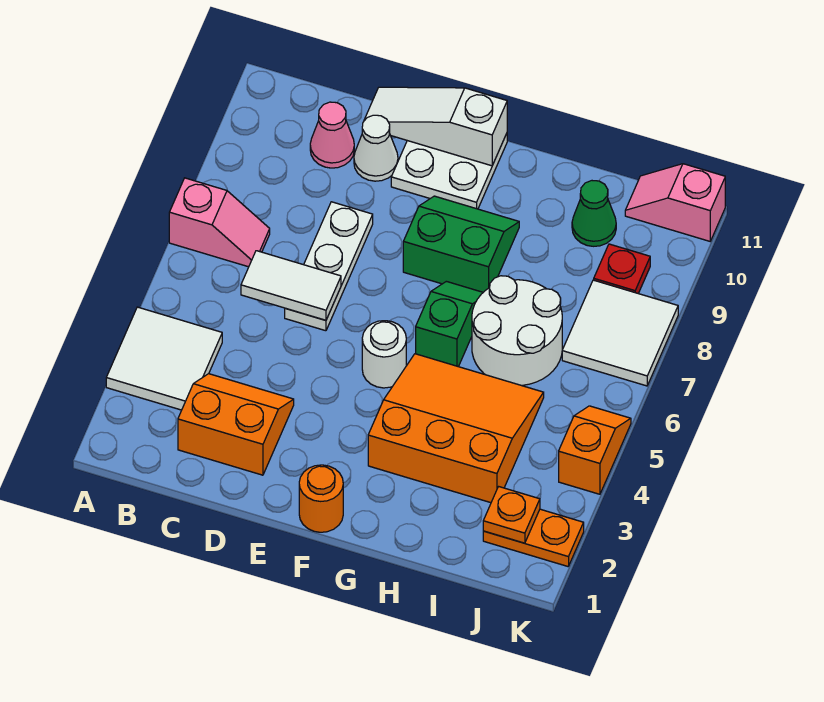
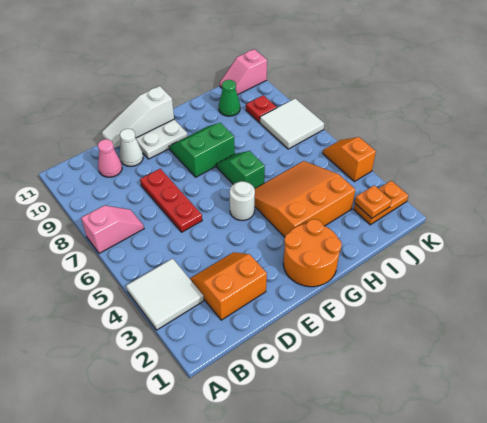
white tile C6:D6 level 2 -> none
white plate D6:D8 level 1 -> red plate D6:D8 level 1
orange round brick F1 level 1 -> orange round brick F1:G2 level 1
white round brick H6:I7 level 1 -> none

